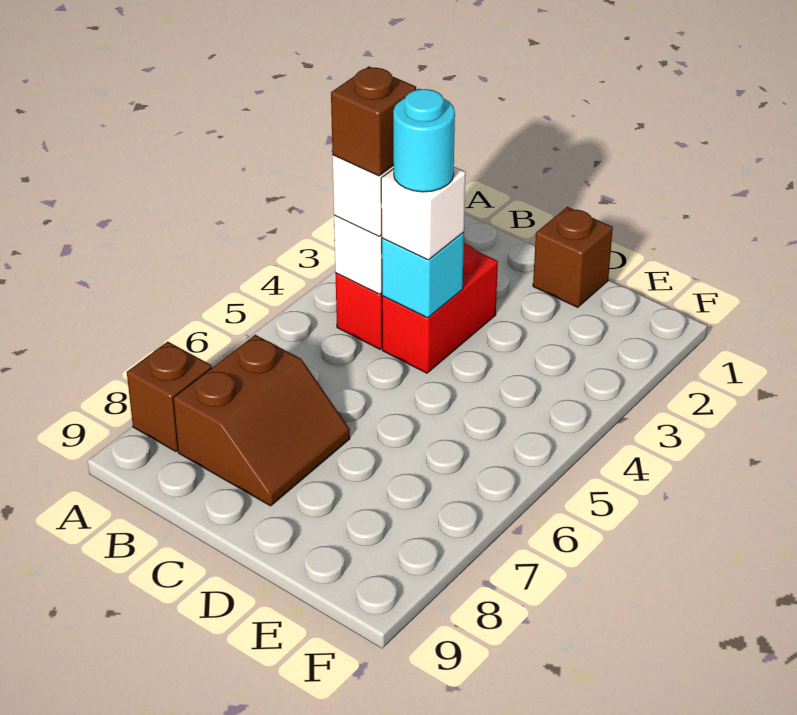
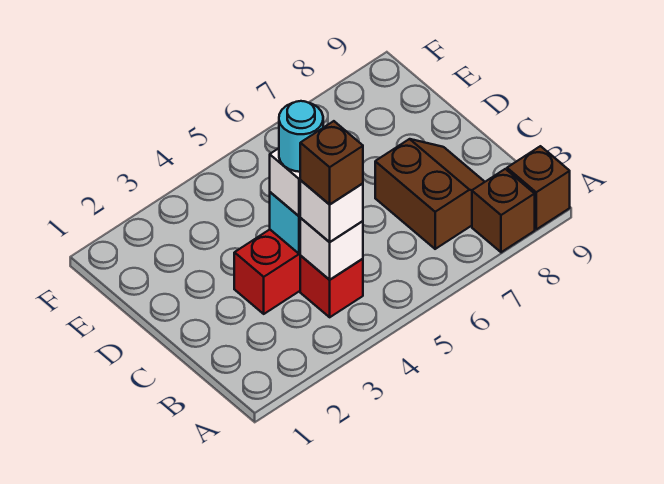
brown slope B7:C8 level 1 top B -> brown slope B7:C8 level 1 top 7
brown brick D1 level 1 -> brown brick A9 level 1

